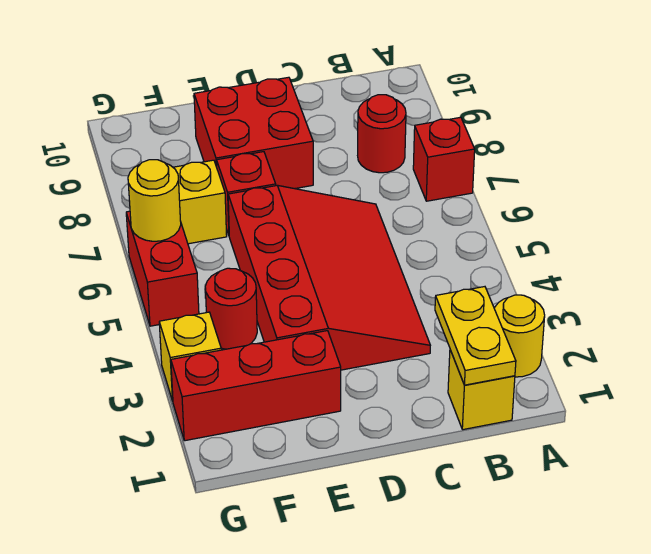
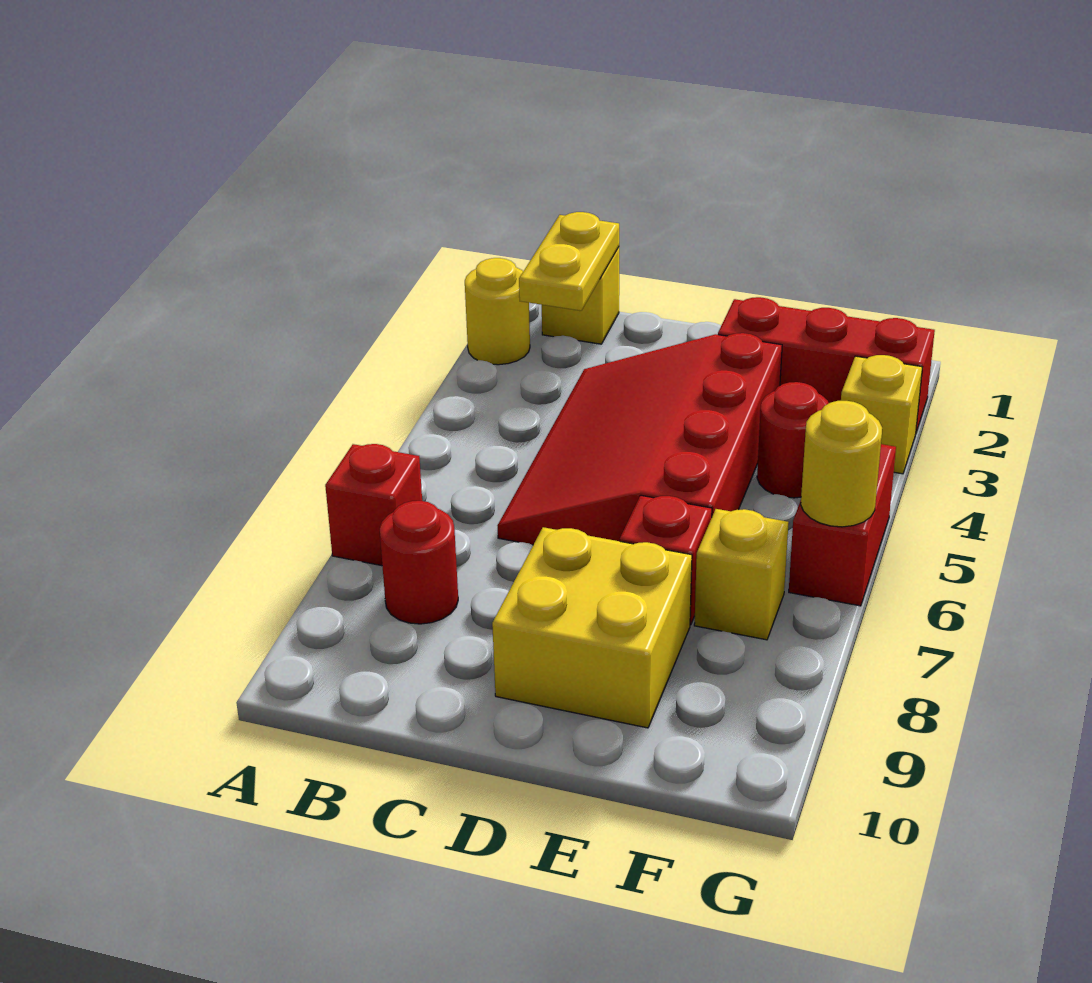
red brick D8:E9 level 1 -> yellow brick D8:E9 level 1

